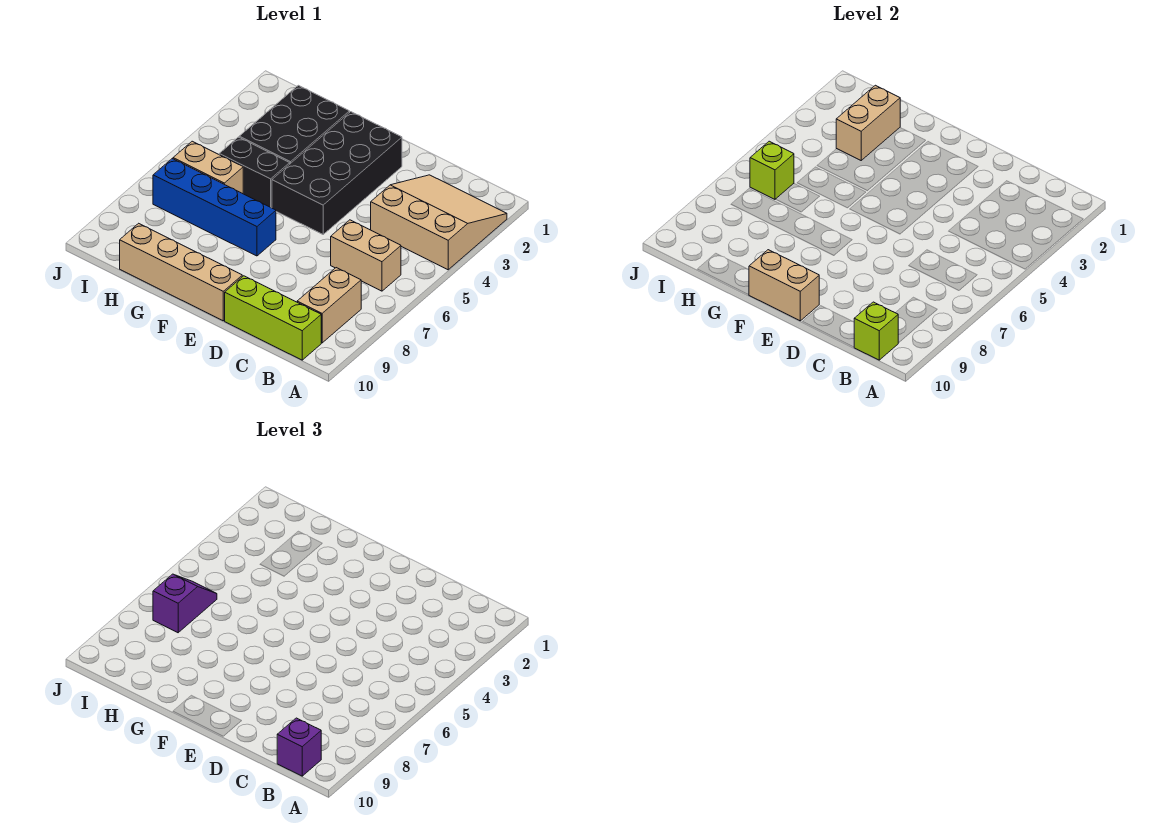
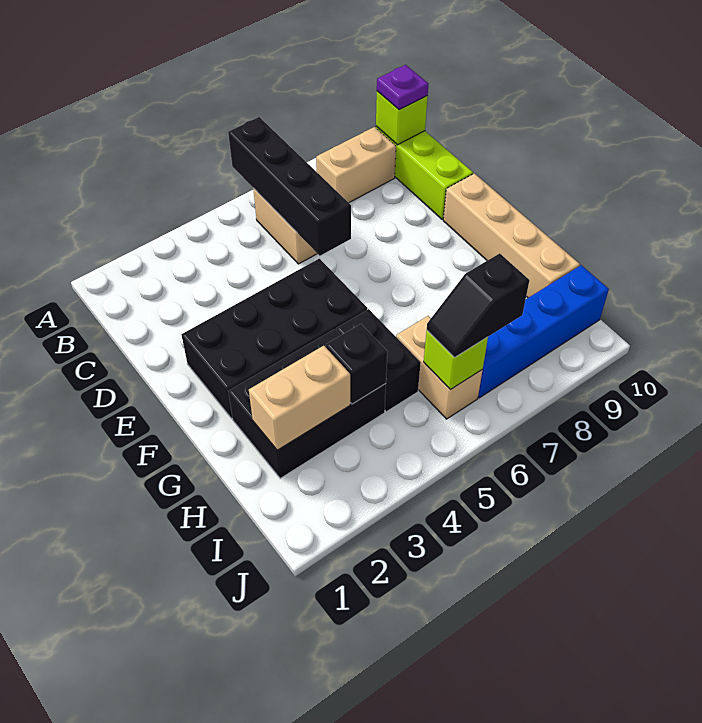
tan slope A2:C4 level 1 top 4 -> none
none -> black brick A6:D6 level 2
purple brick B10 level 3 -> purple plate B10 level 3
tan brick E10:F10 level 2 -> none
blue brick F7:I7 level 1 -> blue brick I7:I10 level 1
none -> black brick H4 level 2
purple slope I6:I7 level 3 top 7 -> black slope I6:I7 level 3 top 7

